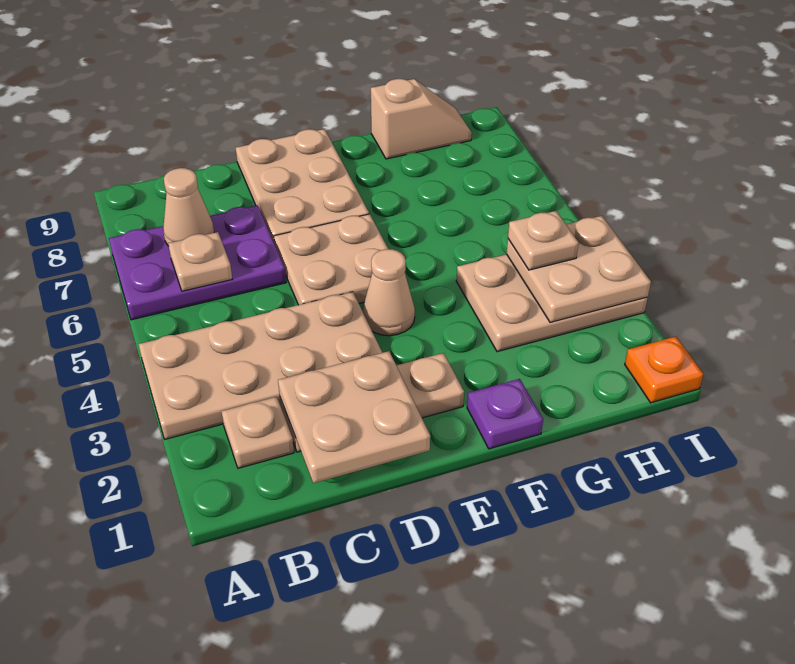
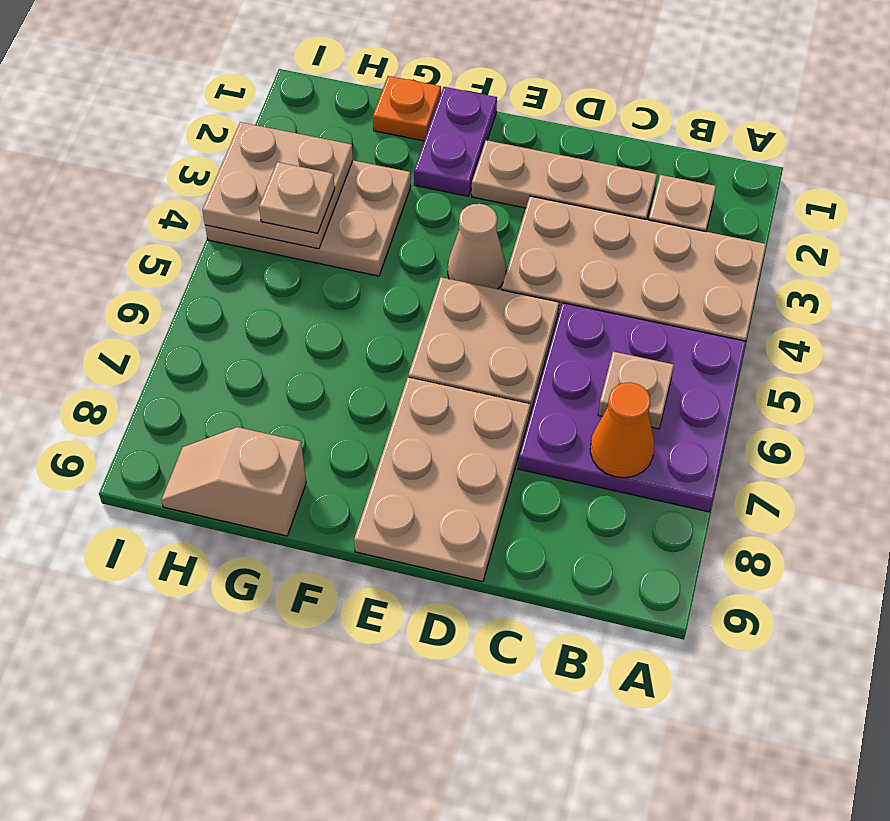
purple plate A6:C7 level 1 -> purple plate A5:C7 level 1
tan cone B7 level 2 -> orange cone B7 level 2
tan plate C1:D2 level 2 -> none
purple plate F1 level 1 -> purple plate F1:F2 level 1
orange plate I1 level 1 -> orange plate G1 level 1

